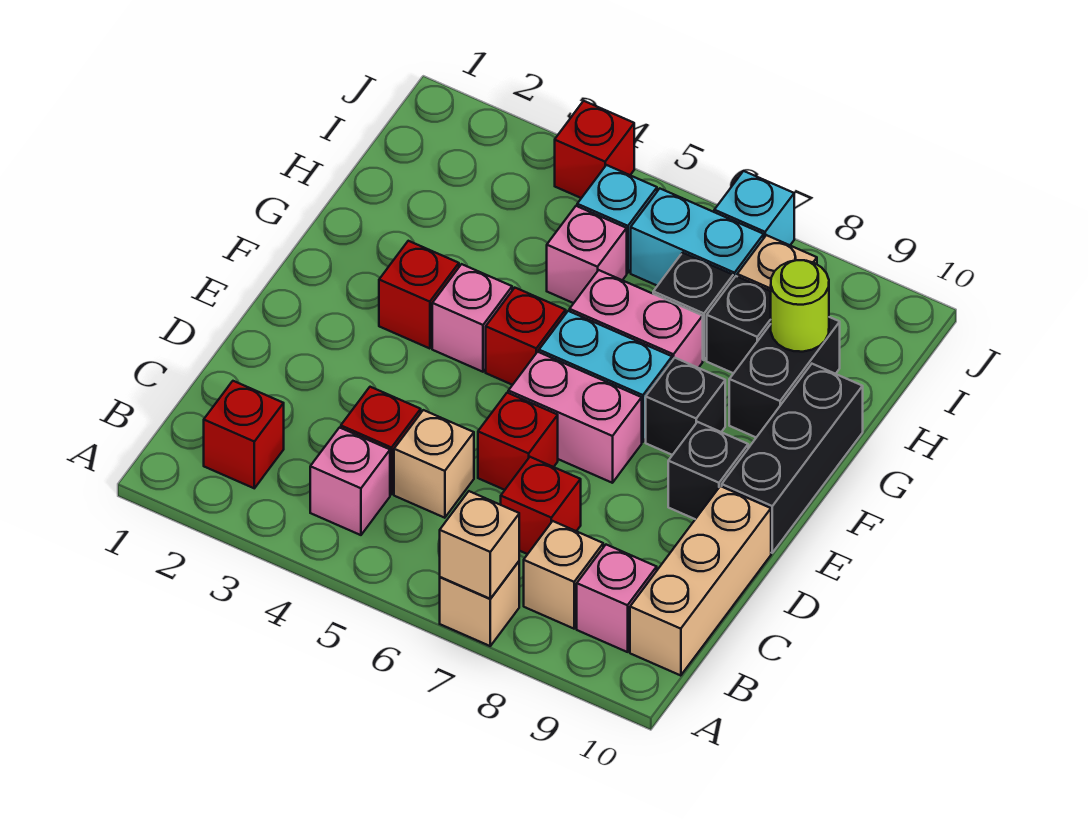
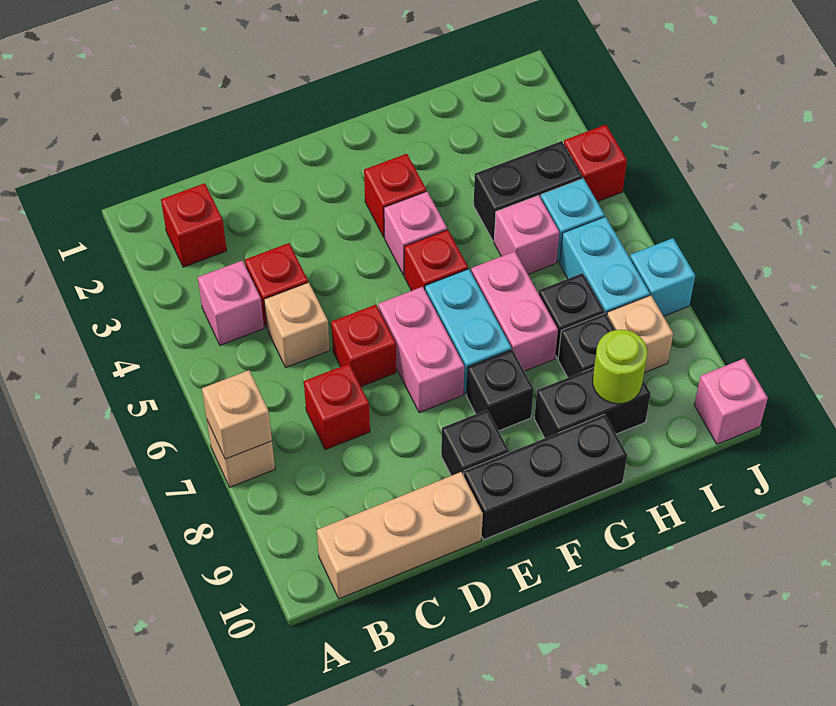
tan brick B8 level 1 -> none
pink brick B9 level 1 -> pink brick J10 level 1
none -> black brick H4:I4 level 1

